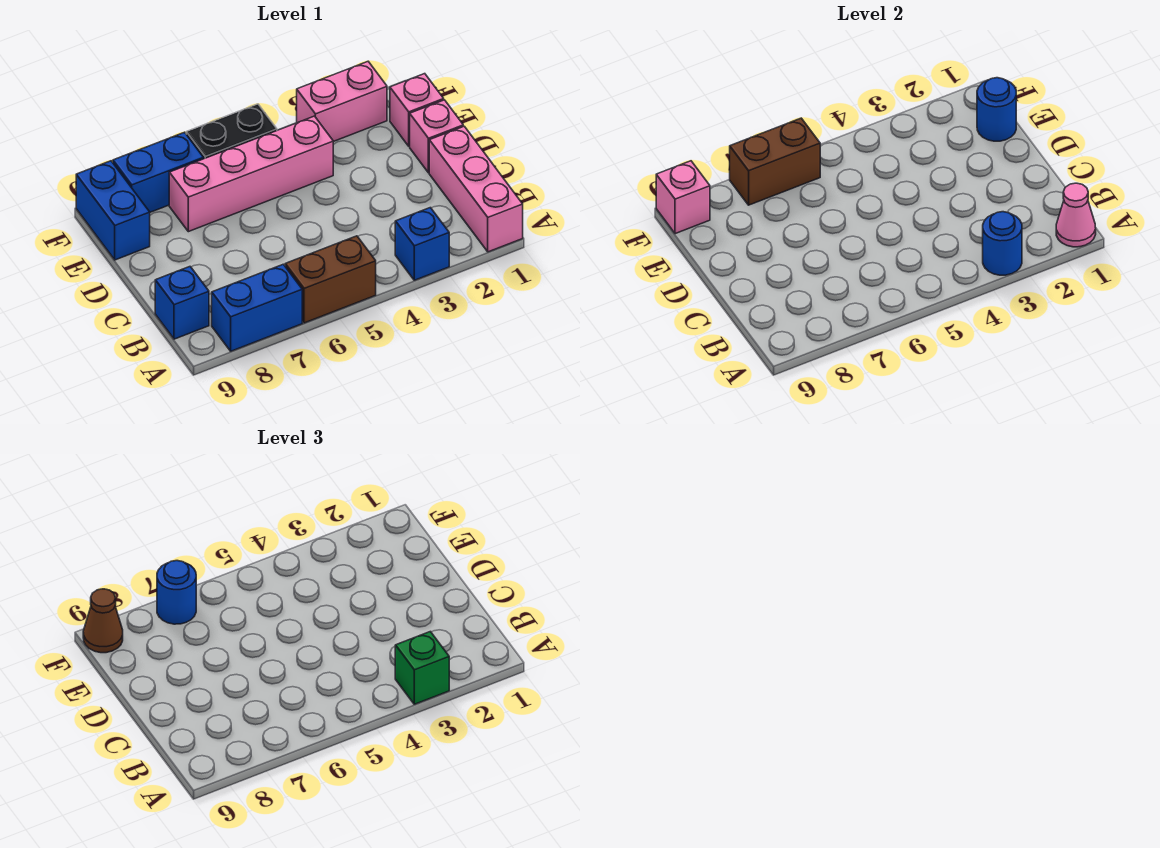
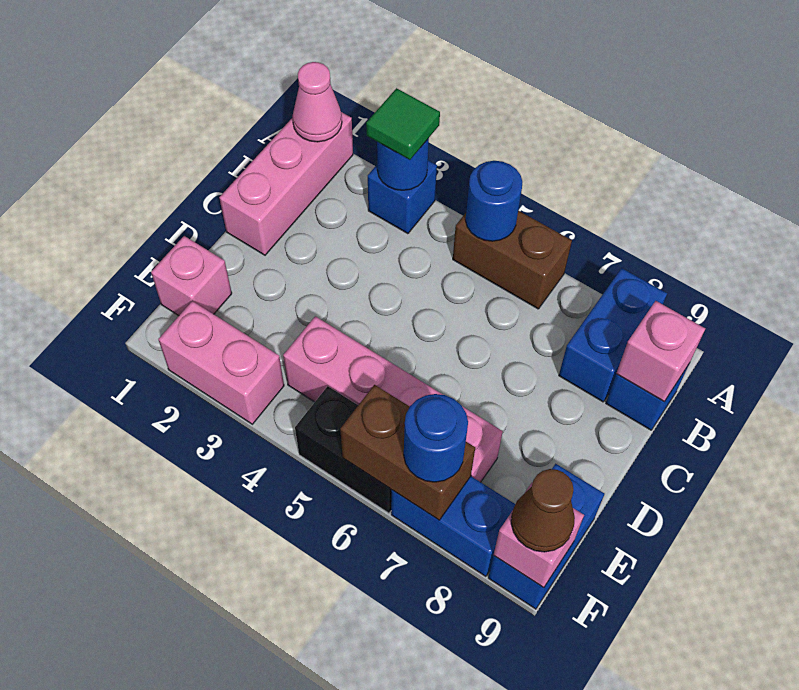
green brick A3 level 3 -> green tile A3 level 3
blue brick A7:A8 level 1 -> blue brick A8:B8 level 1
pink brick D1 level 1 -> pink brick B9 level 2
blue round brick E1 level 2 -> blue round brick A5 level 2

